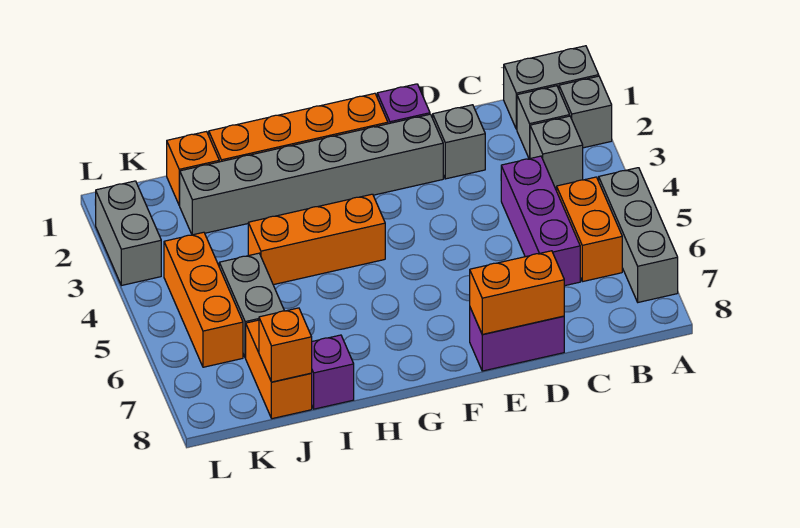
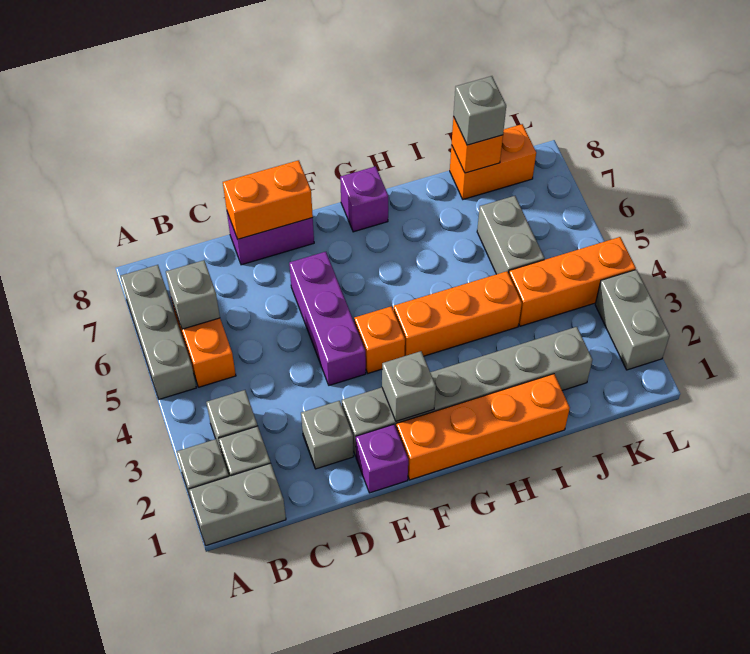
none -> grey brick B6 level 2
purple brick C4:C6 level 1 -> purple brick E4:E6 level 1
none -> grey brick F2 level 2
purple brick I8 level 1 -> purple brick G8 level 1
orange brick J1 level 1 -> orange brick F4 level 1
orange brick J7:J8 level 1 -> orange brick J8:K8 level 1
none -> grey brick J8 level 3
orange brick K4:K6 level 1 -> orange brick J4:L4 level 1

